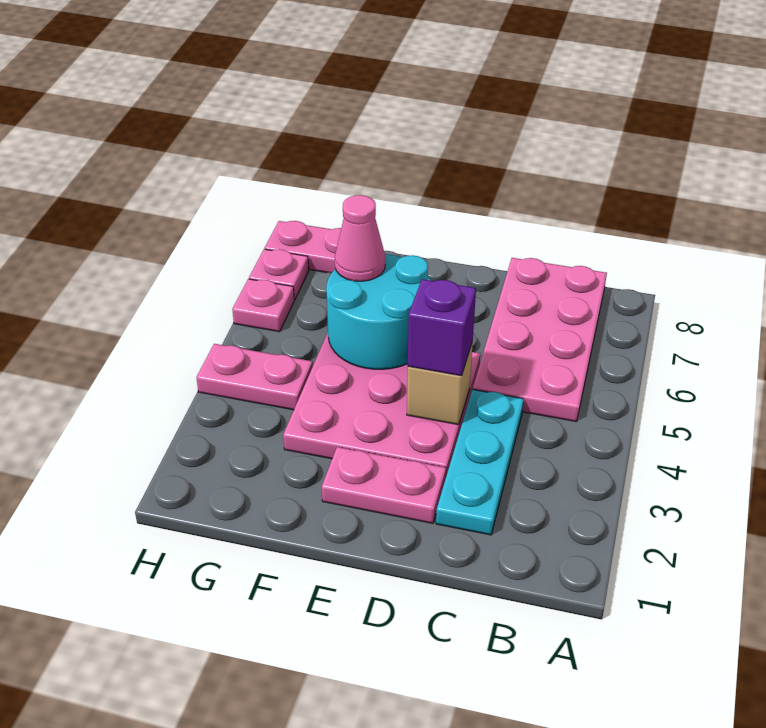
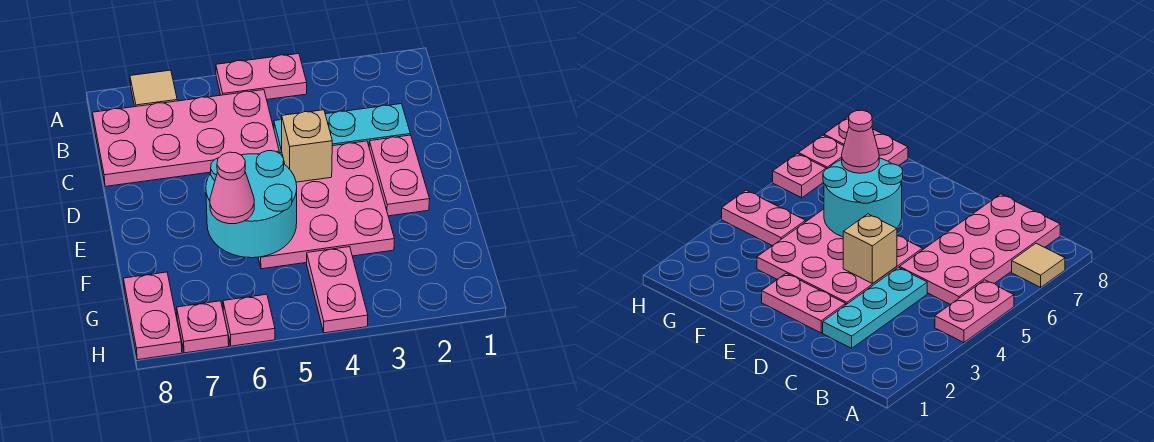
none -> pink plate A4:A5 level 1
none -> tan tile A7 level 1
purple brick D4 level 3 -> none

